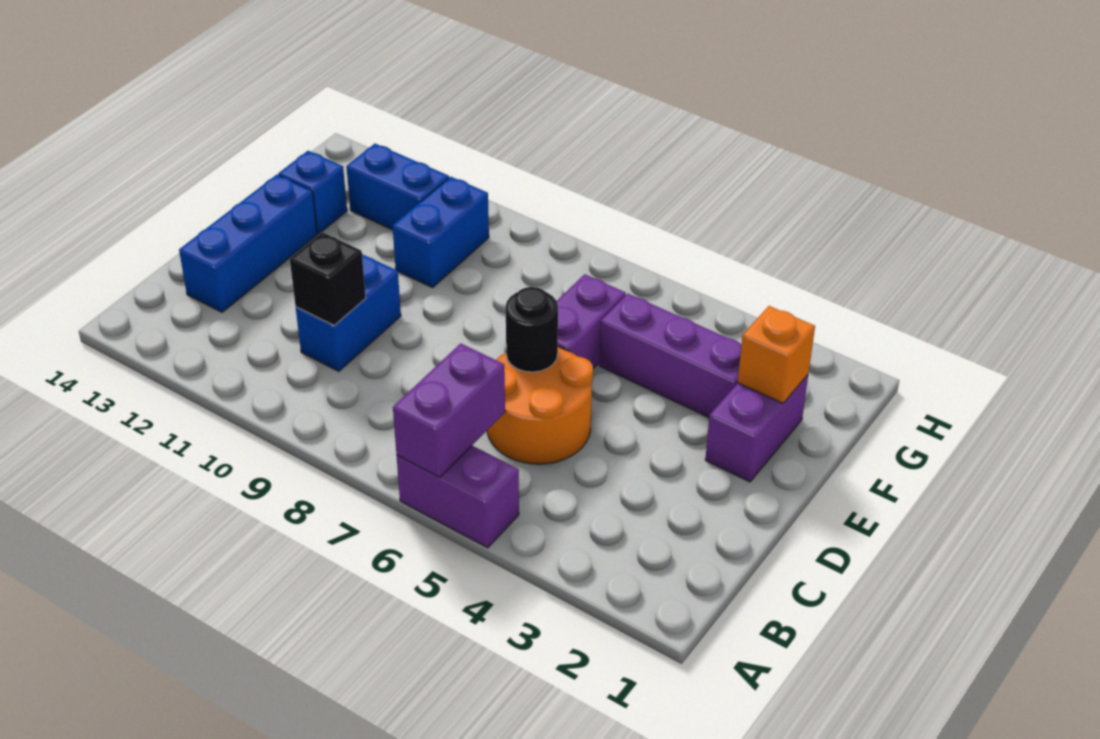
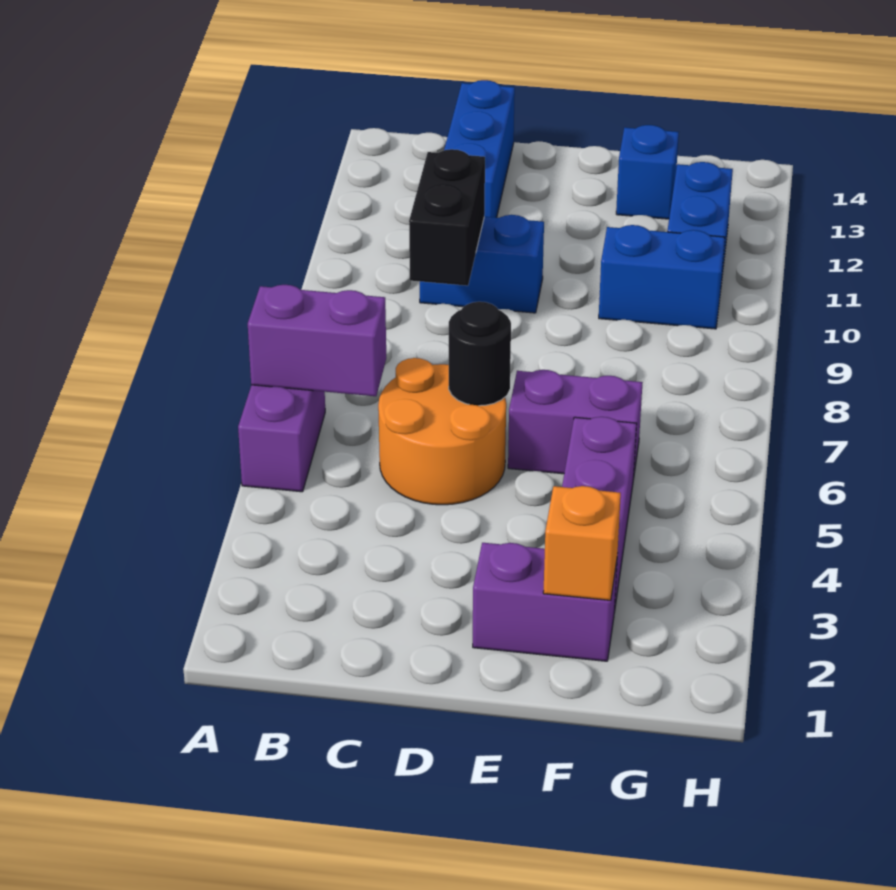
black brick C10 level 2 -> black brick C9:C10 level 2
blue brick C13:E13 level 1 -> blue brick C12:C14 level 1

